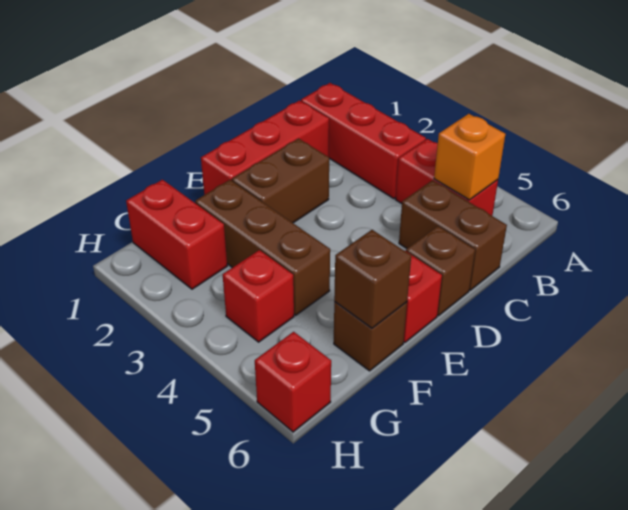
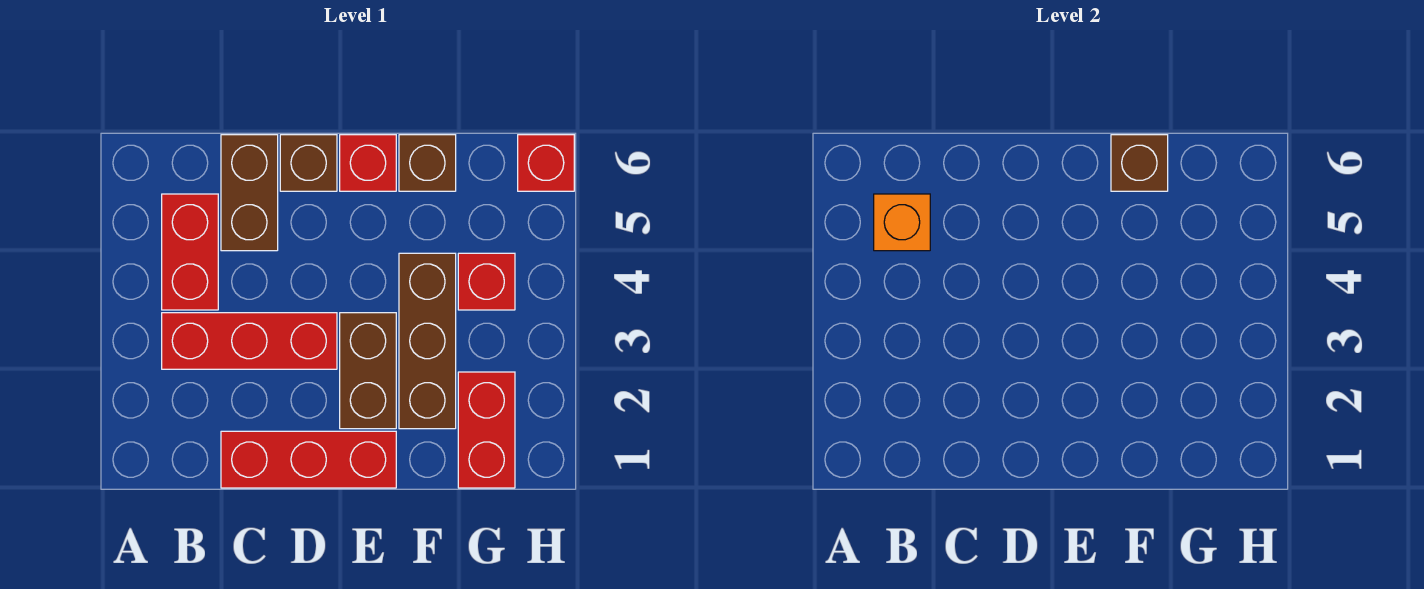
red brick B1:B3 level 1 -> red brick B3:D3 level 1
brown brick D2:E2 level 1 -> brown brick E2:E3 level 1

